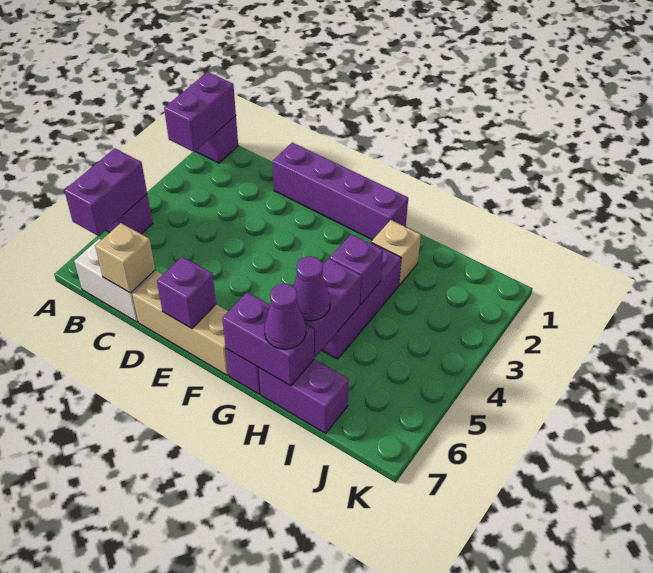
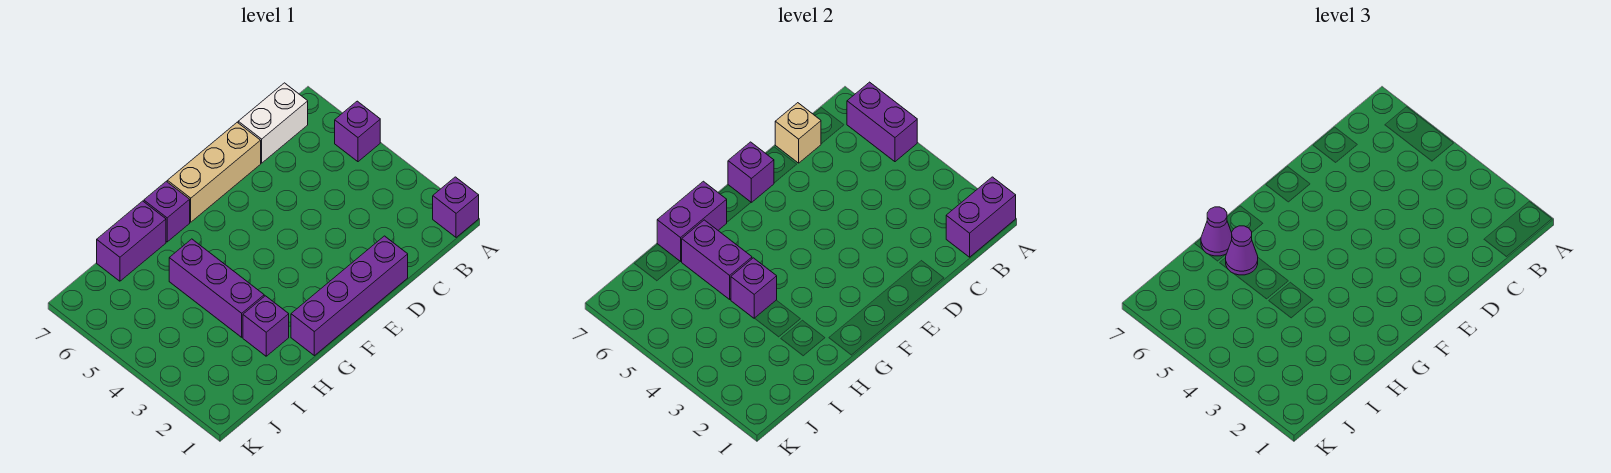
purple brick A1:A2 level 2 -> purple brick A1:B1 level 2
tan brick H2 level 1 -> purple brick H2 level 1

